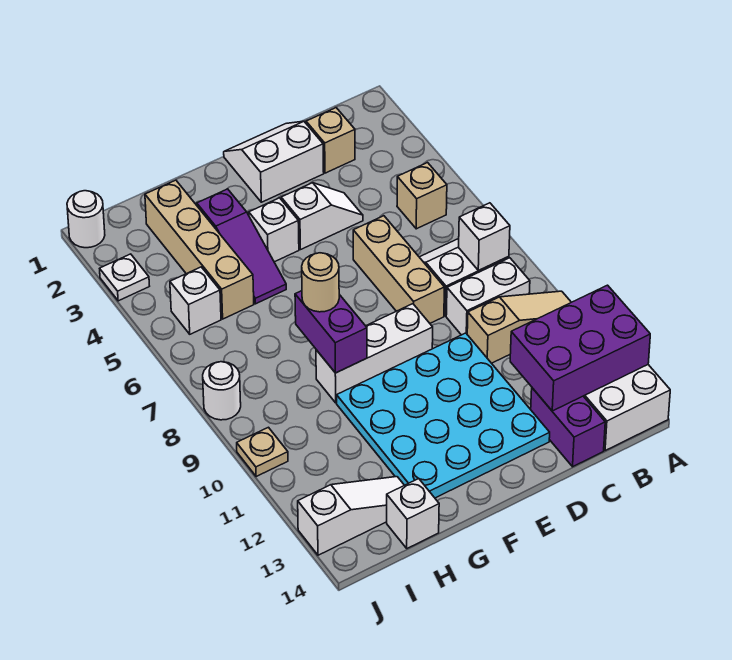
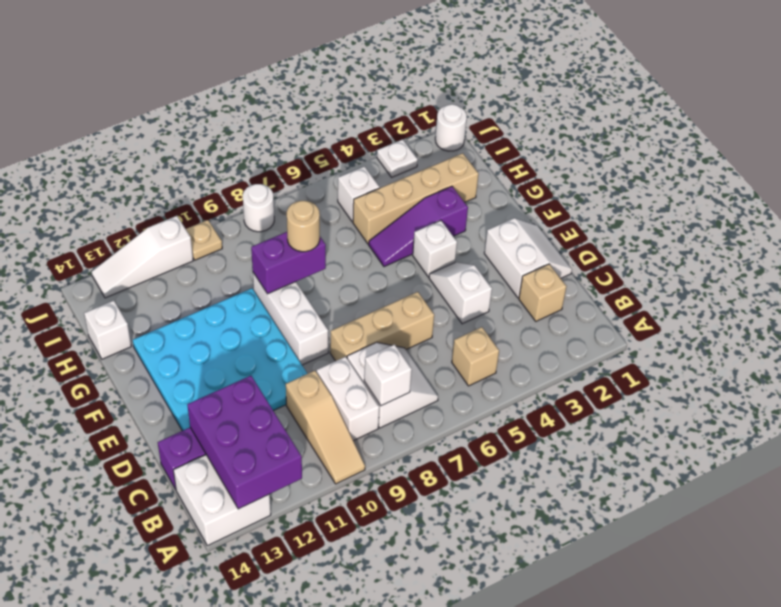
white slope D4:E4 level 1 top E -> white slope D4:E4 level 1 top D
white slope H13:J13 level 1 top J -> white slope J11:J13 level 1 top 11

